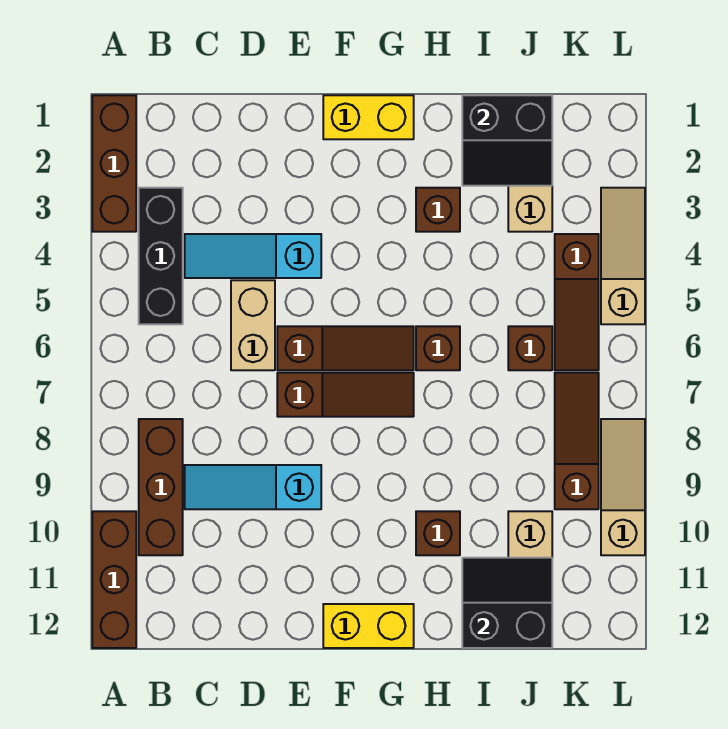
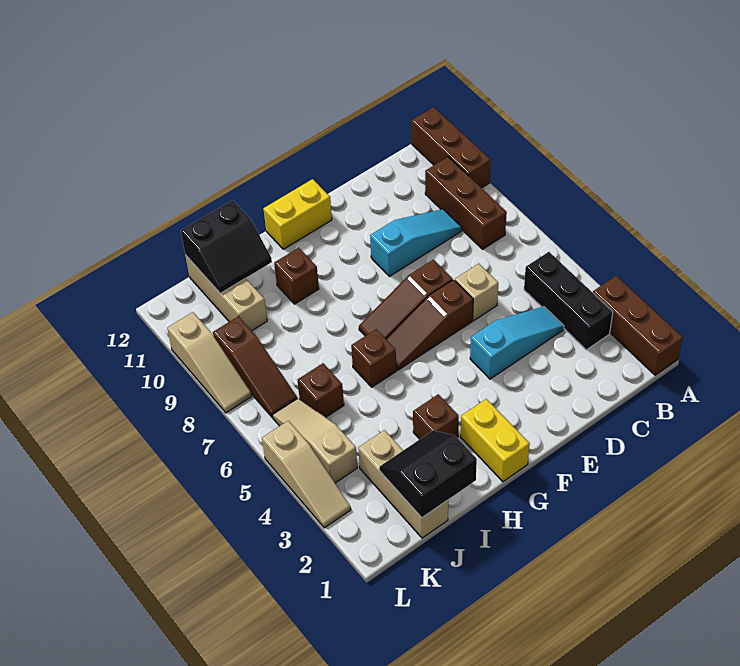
tan brick D5:D6 level 1 -> tan brick D6 level 1
yellow brick F1:G1 level 1 -> yellow brick G1:G2 level 1
brown slope K4:K6 level 1 top 4 -> tan slope K4:K6 level 1 top 4

